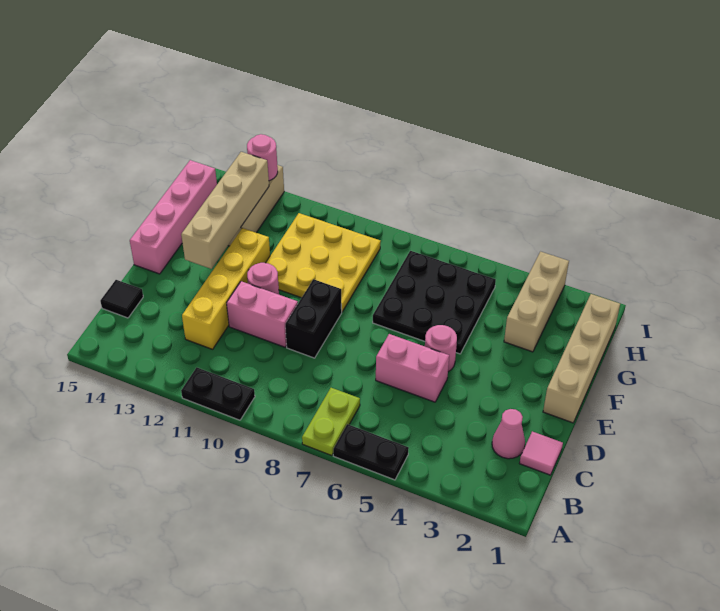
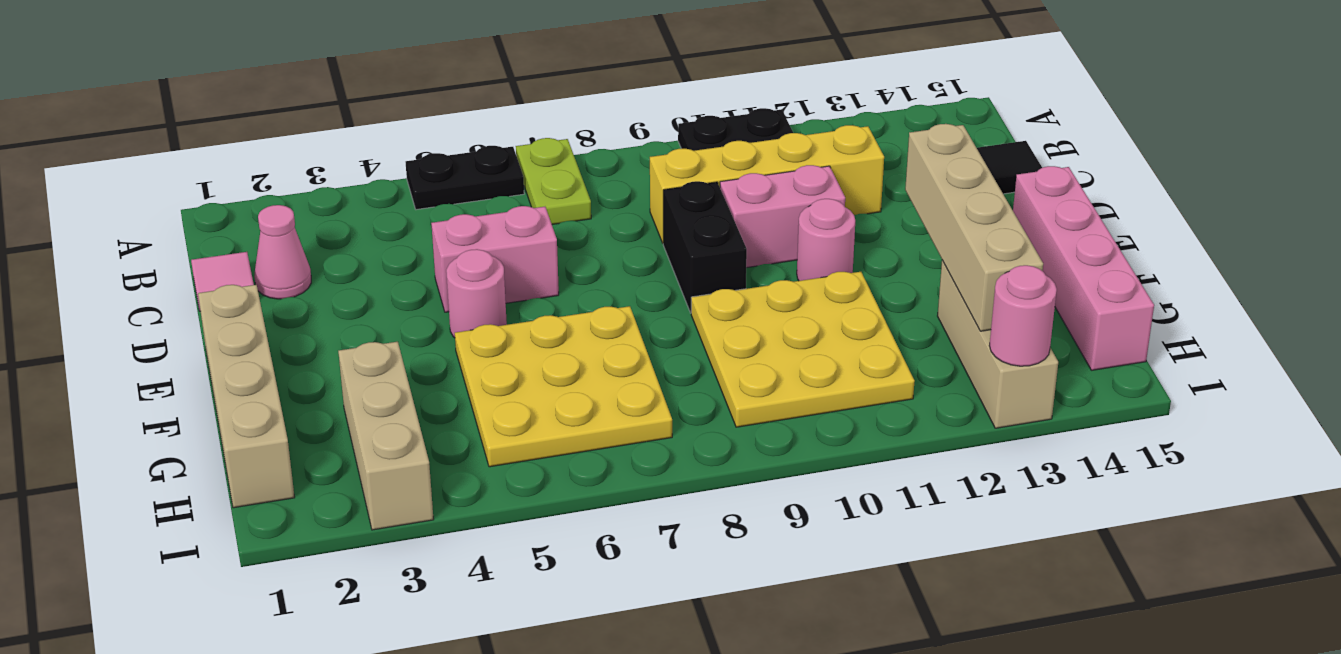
yellow brick C12:F12 level 1 -> yellow brick C9:C12 level 1
black plate F5:H7 level 1 -> yellow plate F5:H7 level 1

